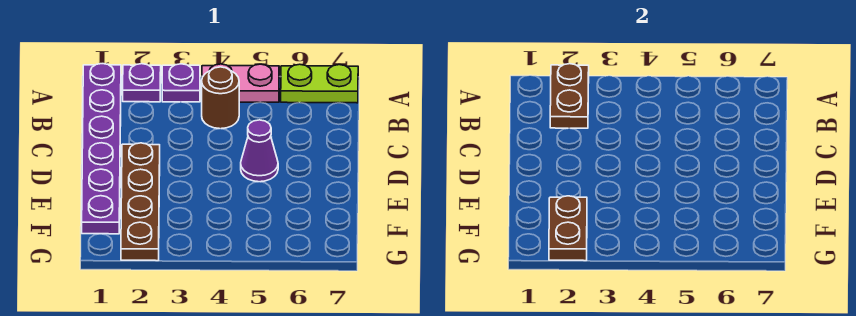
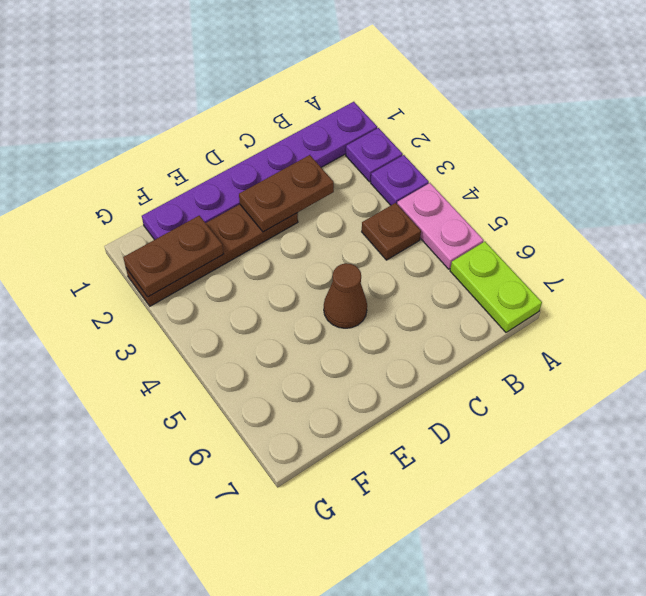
brown plate A2:B2 level 2 -> brown plate C2:D2 level 2
brown round brick B4 level 1 -> brown plate B4 level 1
purple cone D5 level 1 -> brown cone D5 level 1

